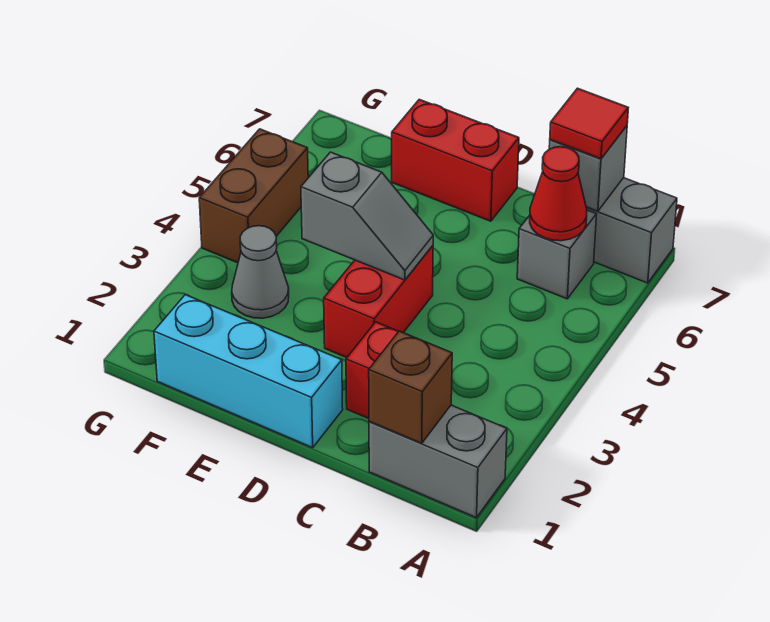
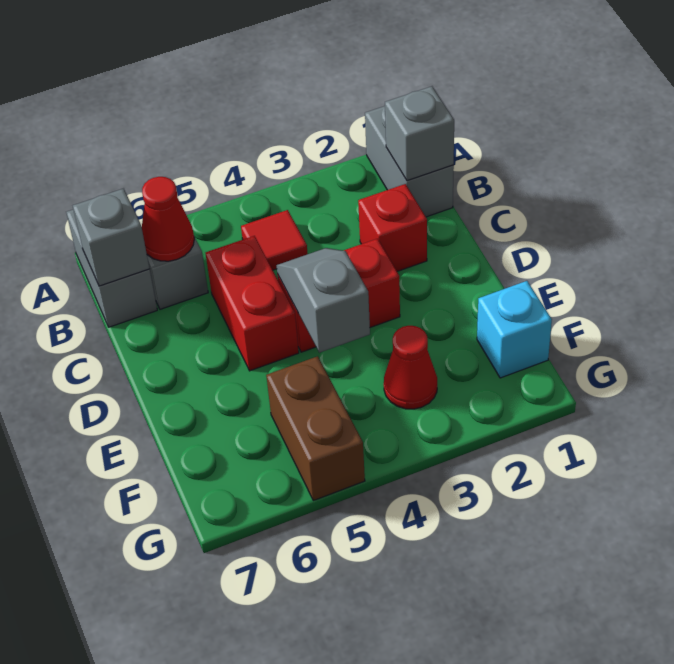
brown brick B1 level 2 -> grey brick B1 level 2
red tile B7 level 3 -> red tile B4 level 1
cyan brick D1:F1 level 1 -> cyan brick F1 level 1
red brick D7:E7 level 1 -> red brick C5:D5 level 1
grey cone F3 level 1 -> red cone F3 level 1
brown brick G4:G5 level 1 -> brown brick F5:G5 level 1

